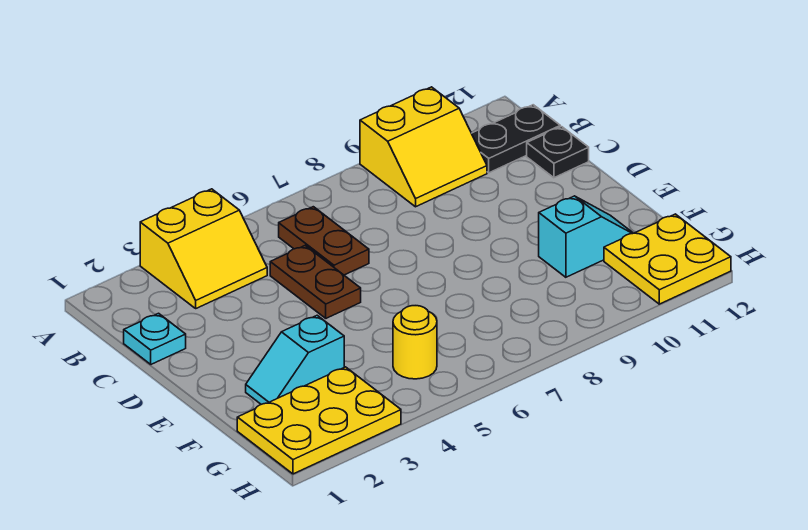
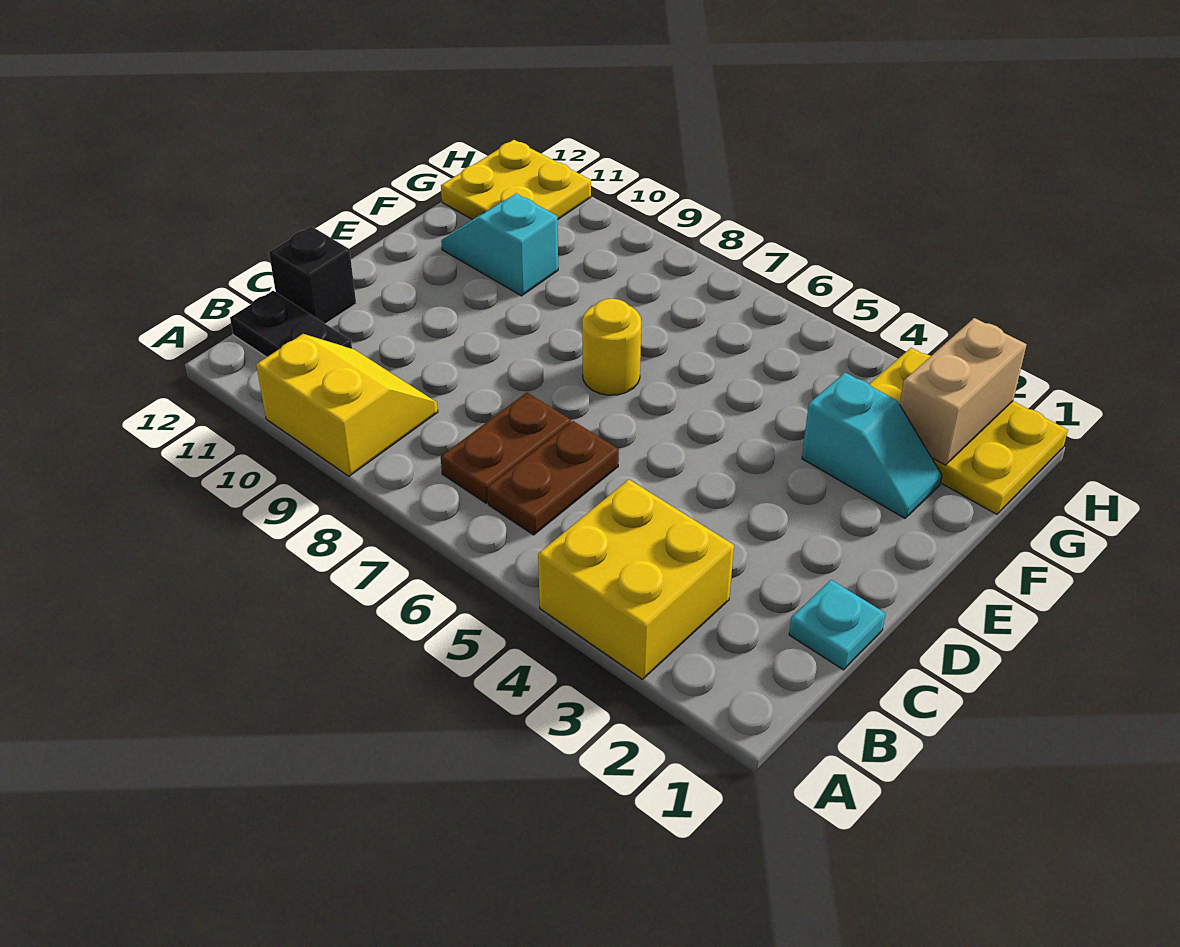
yellow slope A3:B4 level 1 top A -> yellow brick A3:B4 level 1
brown plate C5:D5 level 1 -> brown plate B7:C7 level 1
black plate C12 level 1 -> black brick C12 level 1
none -> tan brick G2:H2 level 2
yellow round brick G5 level 1 -> yellow round brick E7 level 1

